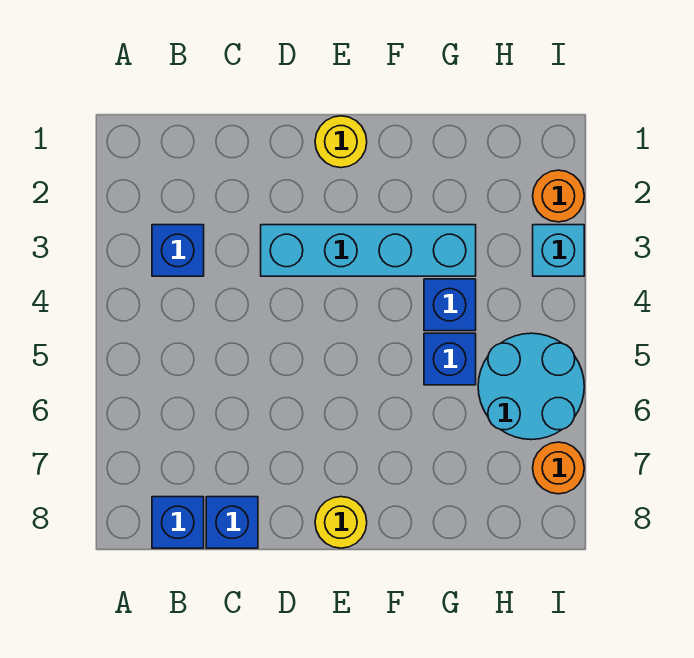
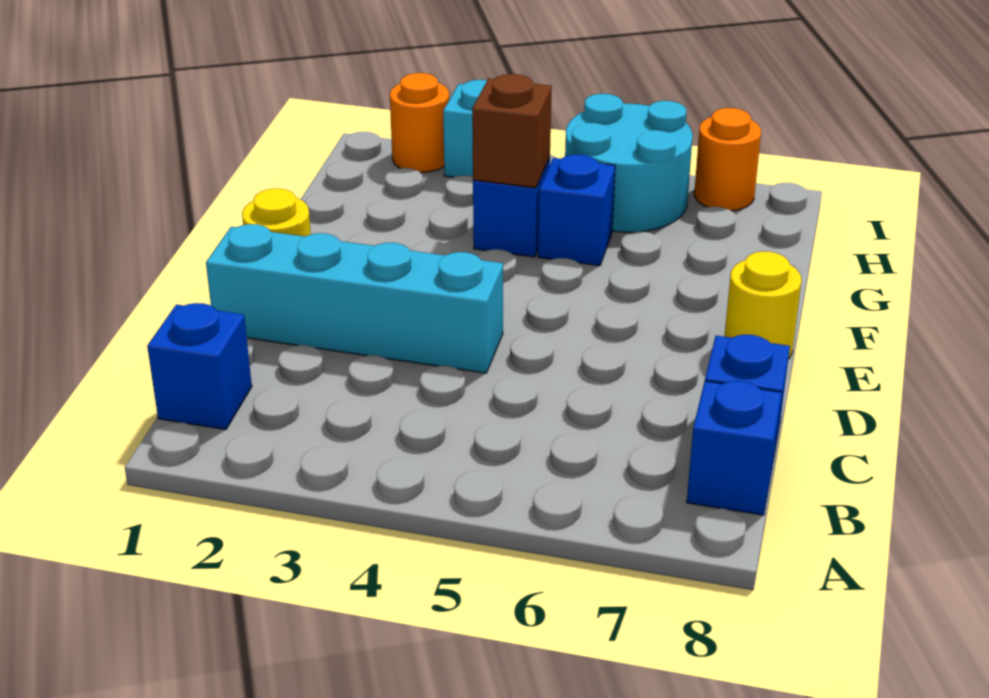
blue brick B3 level 1 -> blue brick B1 level 1
cyan brick D3:G3 level 1 -> cyan brick D1:D4 level 1
none -> brown brick G4 level 2

